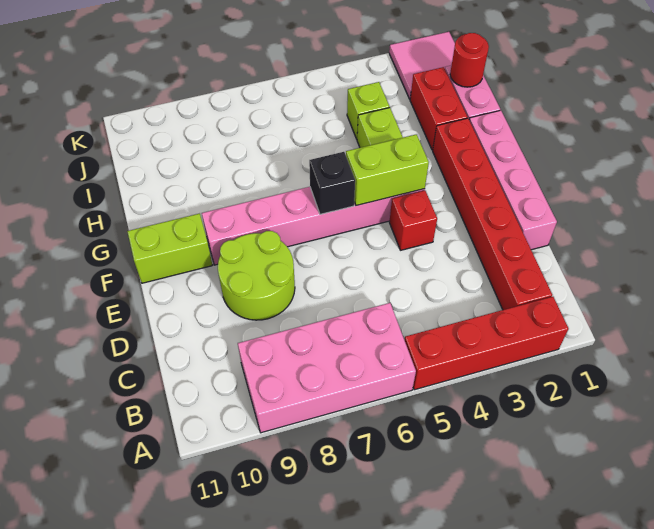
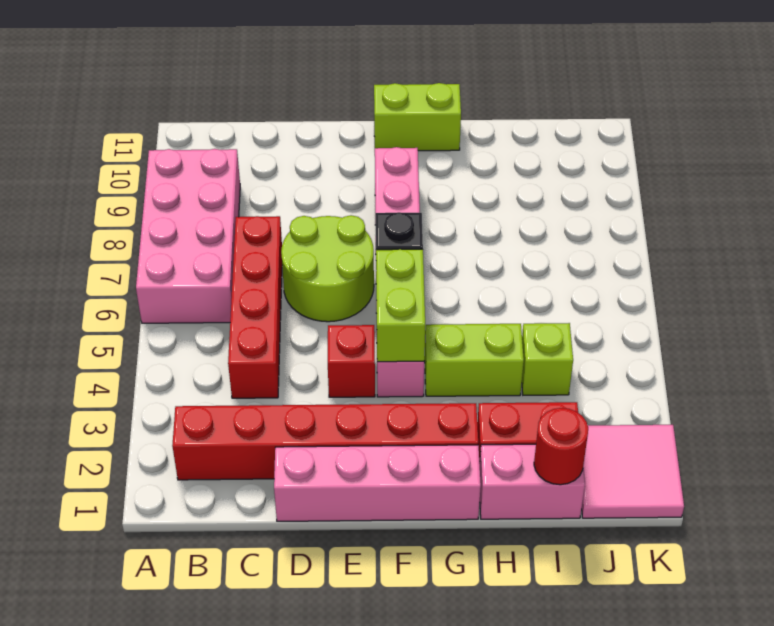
red brick A2:A5 level 1 -> red brick C4:C7 level 1
lime round brick D8:E9 level 1 -> lime round brick D6:E7 level 1
lime brick F10:F11 level 1 -> lime brick F11:G11 level 1

